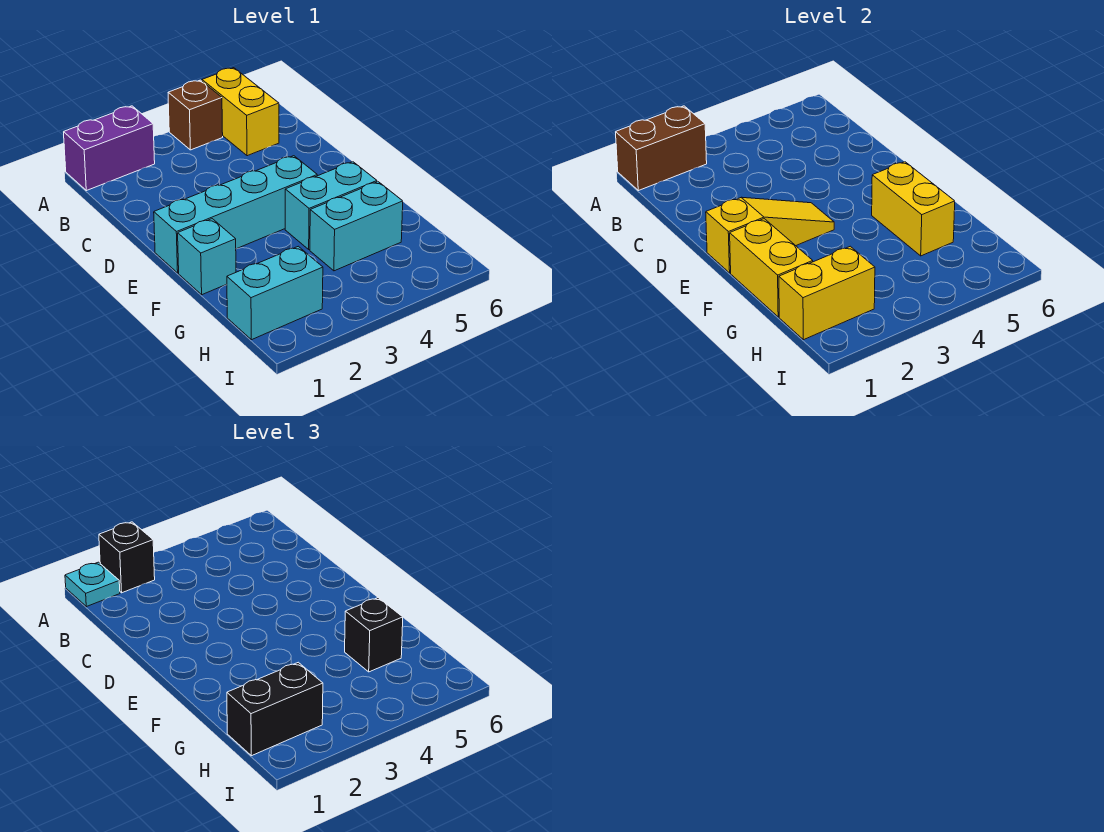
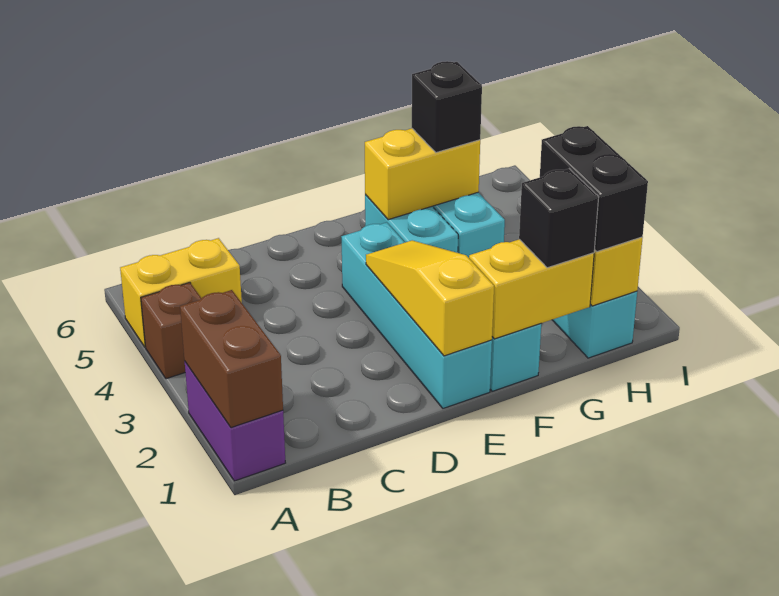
cyan plate A1 level 3 -> none
black brick A2 level 3 -> black brick G1 level 3

